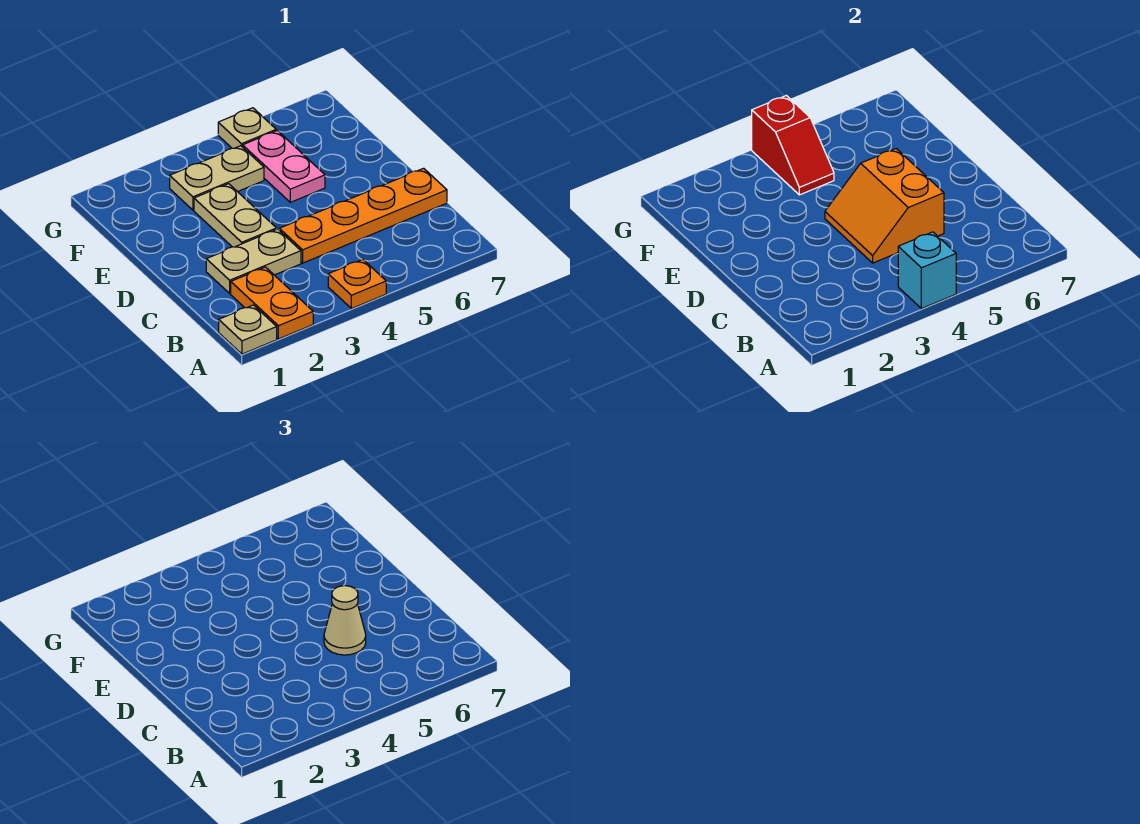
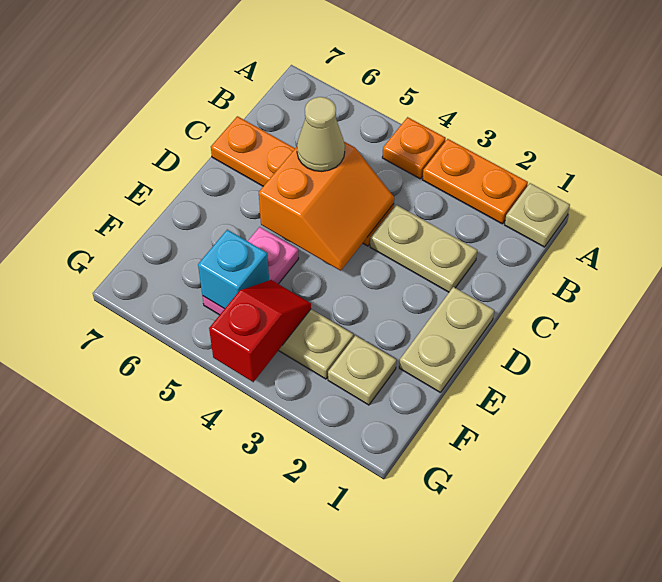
orange plate A2:B2 level 1 -> orange plate A2:A3 level 1
cyan brick A4 level 2 -> cyan brick F5 level 2
tan plate D3:E3 level 1 -> tan plate D1:E1 level 1
tan plate G5 level 1 -> tan plate F2 level 1

